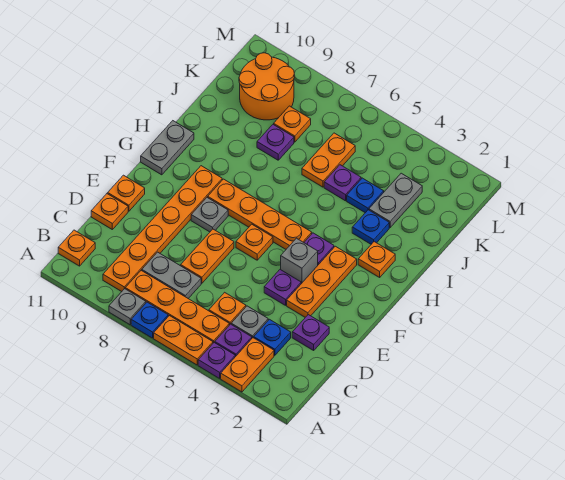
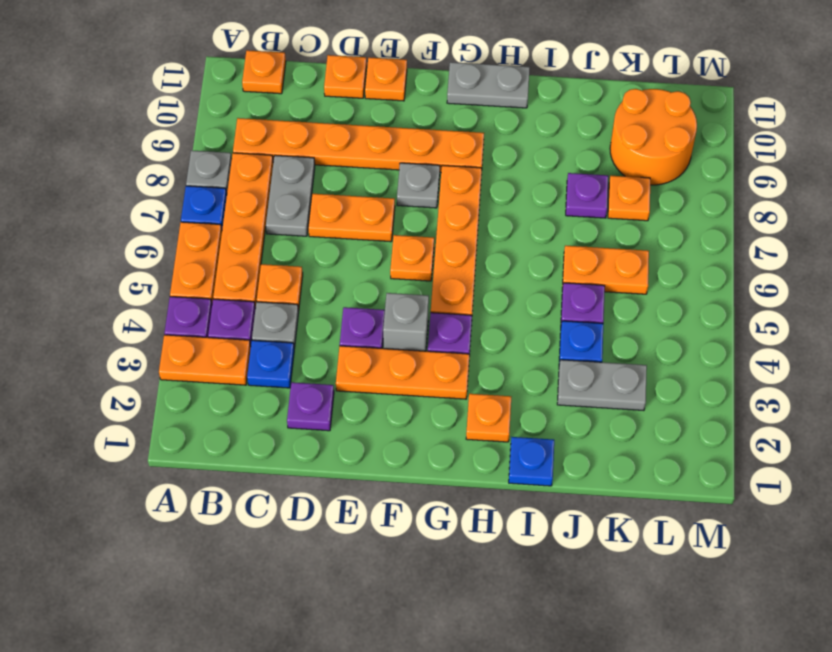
blue plate I3 level 1 -> blue plate I1 level 1

